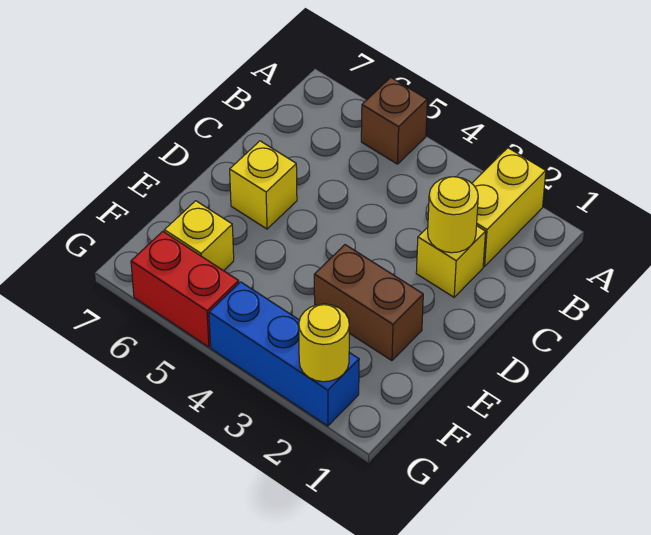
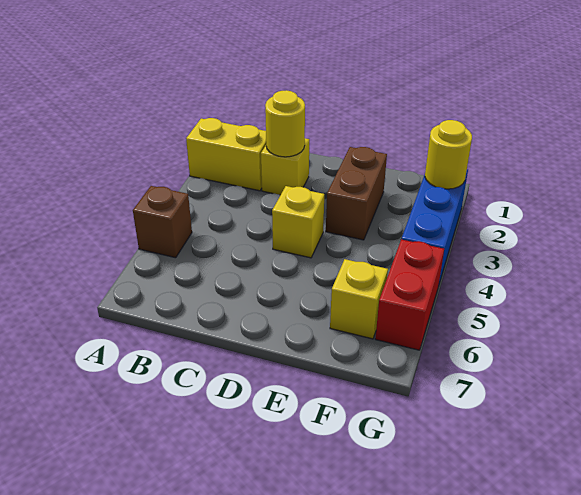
yellow brick D6 level 1 -> yellow brick D4 level 1

